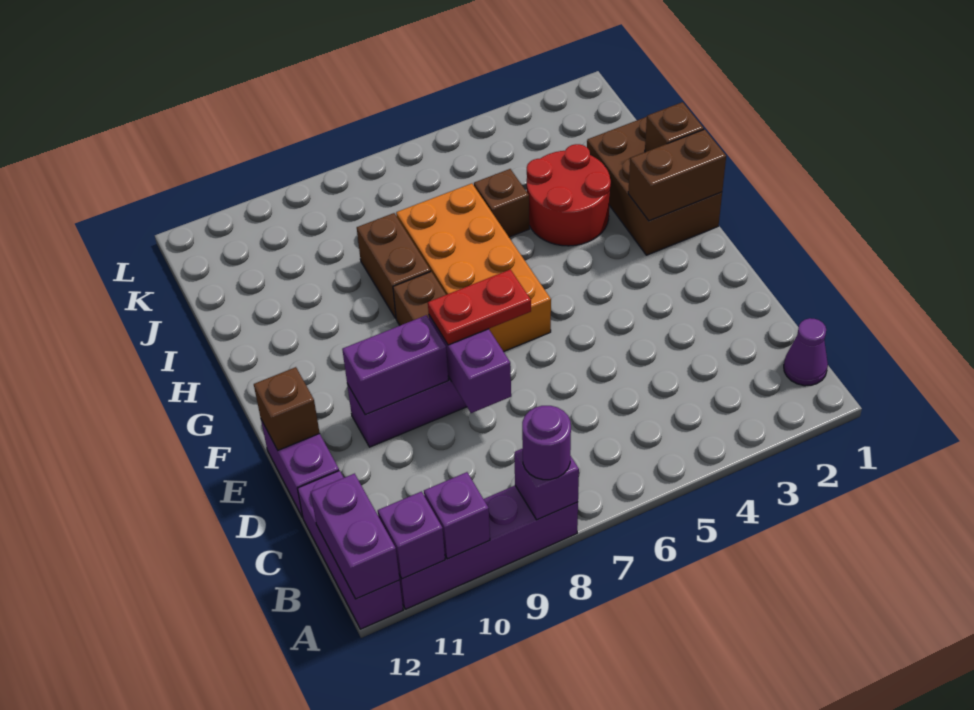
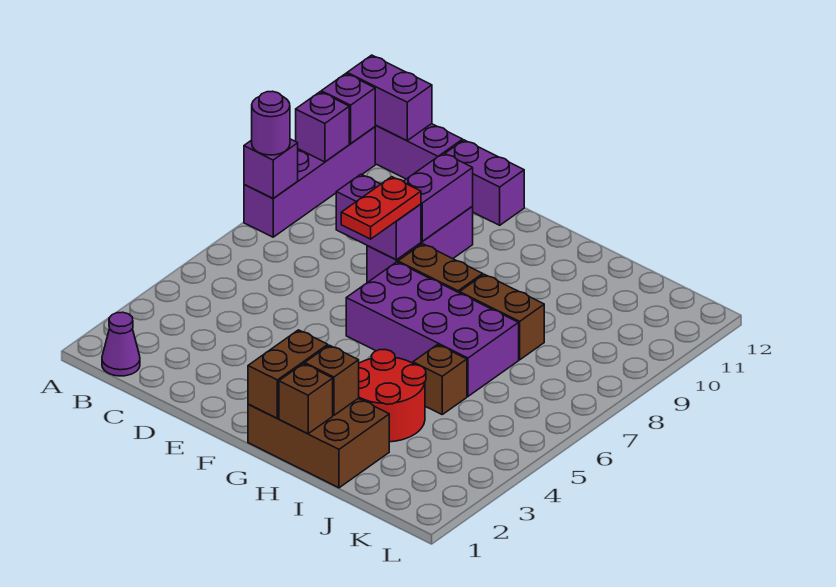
brown brick E12 level 2 -> brown brick H2 level 2
orange brick F6:I7 level 1 -> purple brick F6:I7 level 1

